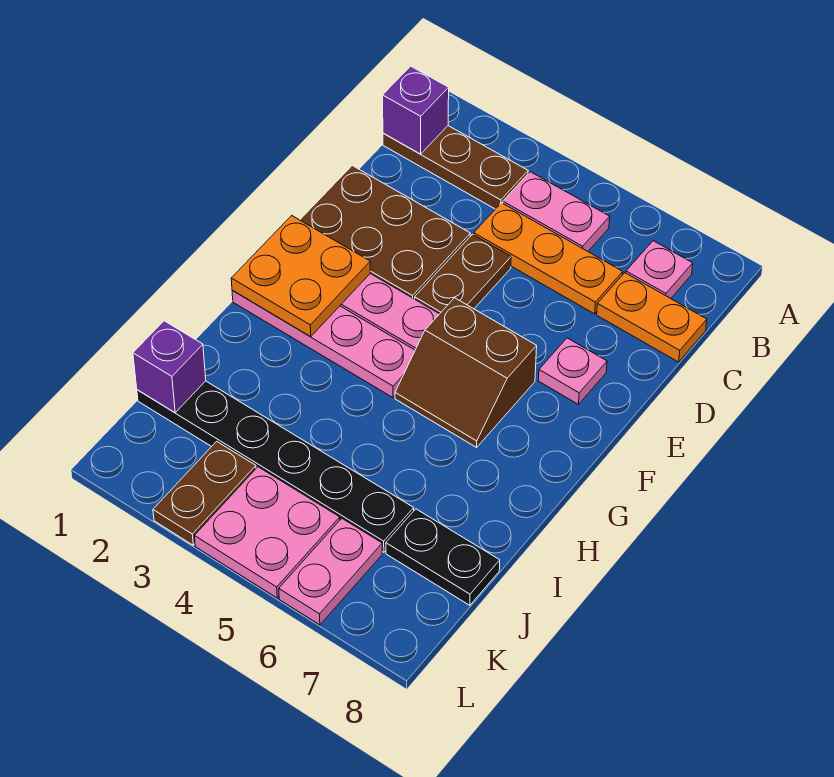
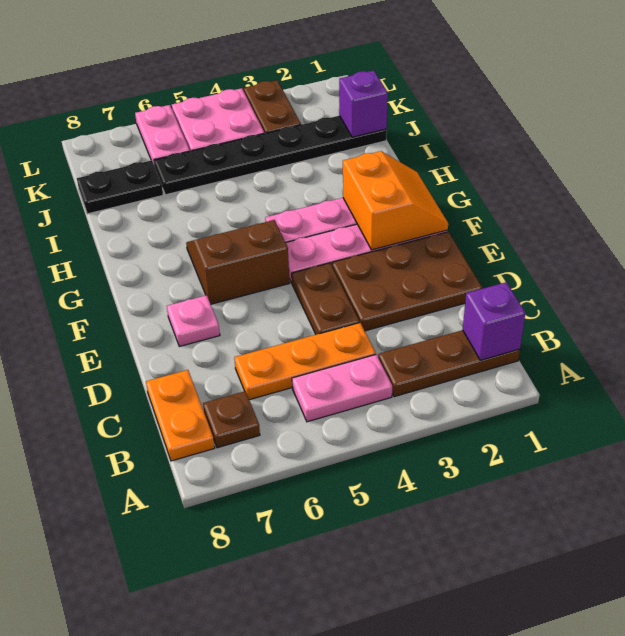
pink plate B7 level 1 -> brown plate B7 level 1
orange plate C7:C8 level 1 -> orange plate B8:C8 level 1
orange plate F1:G2 level 2 -> orange slope F1:G2 level 2 top 2

